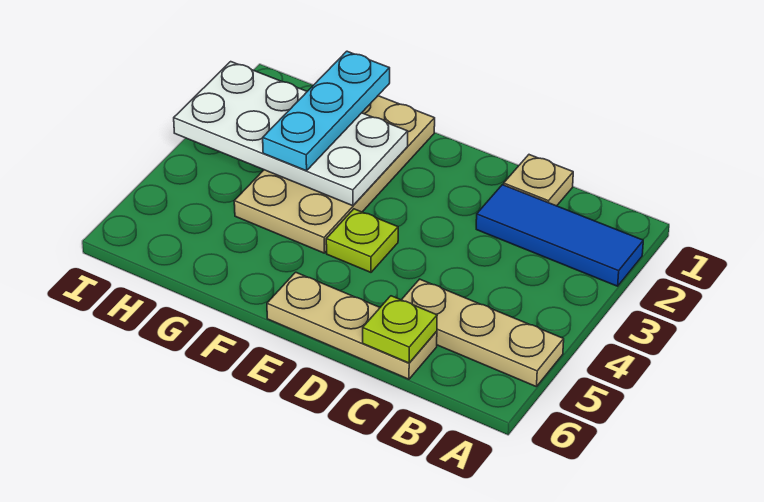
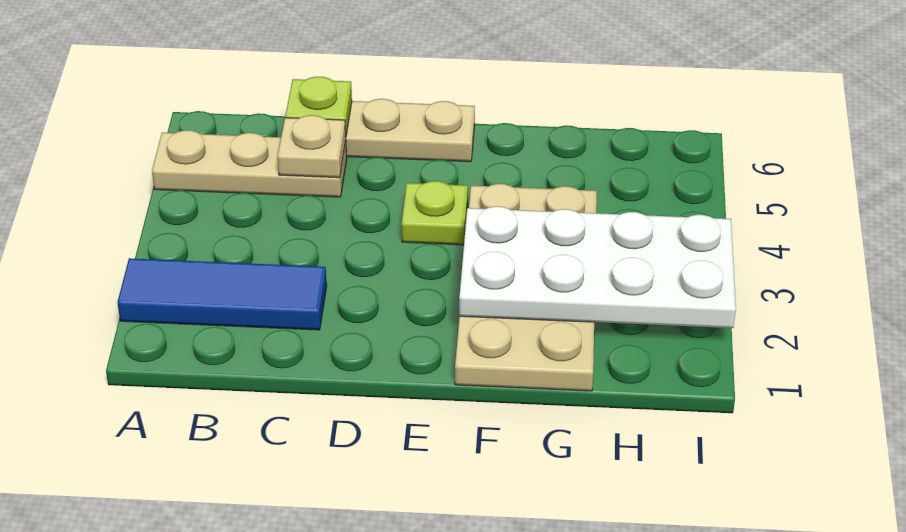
tan plate C1 level 1 -> tan plate C5 level 2
cyan plate G1:G3 level 3 -> none

